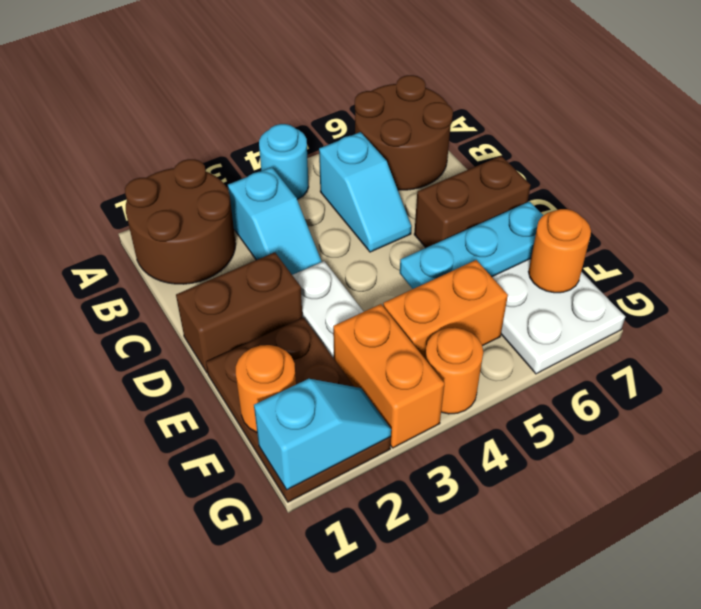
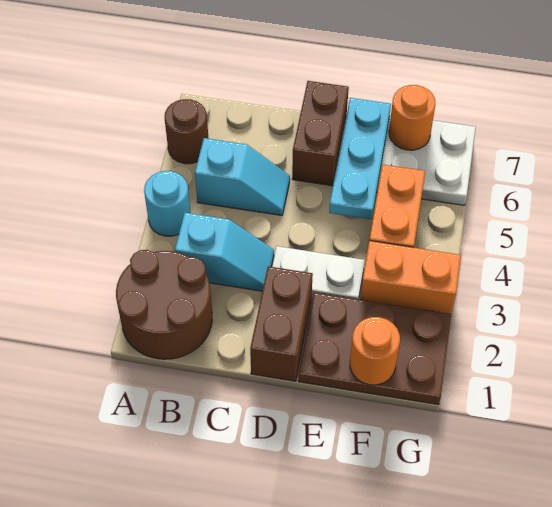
brown round brick A6:B7 level 1 -> brown round brick A6 level 1
cyan slope G1:G2 level 2 top 1 -> none
orange round brick G4 level 1 -> none

